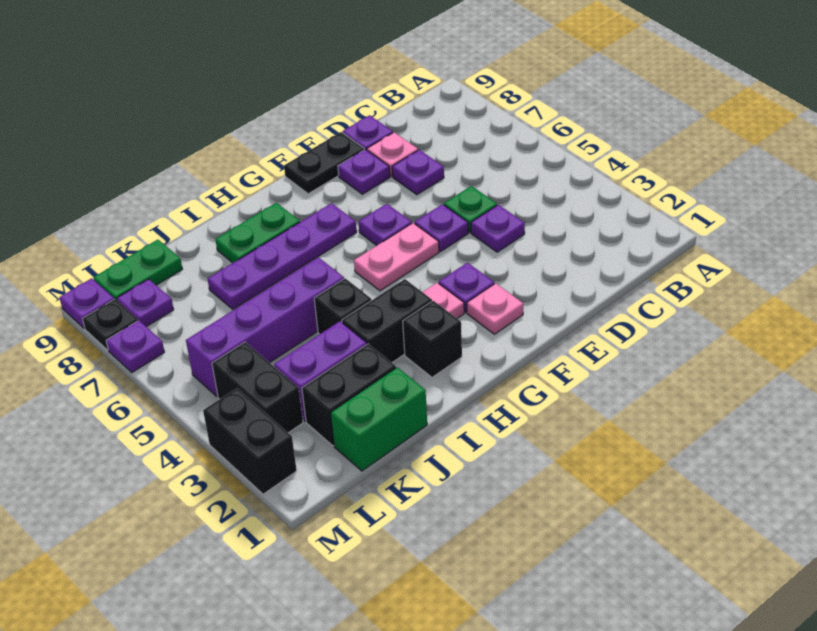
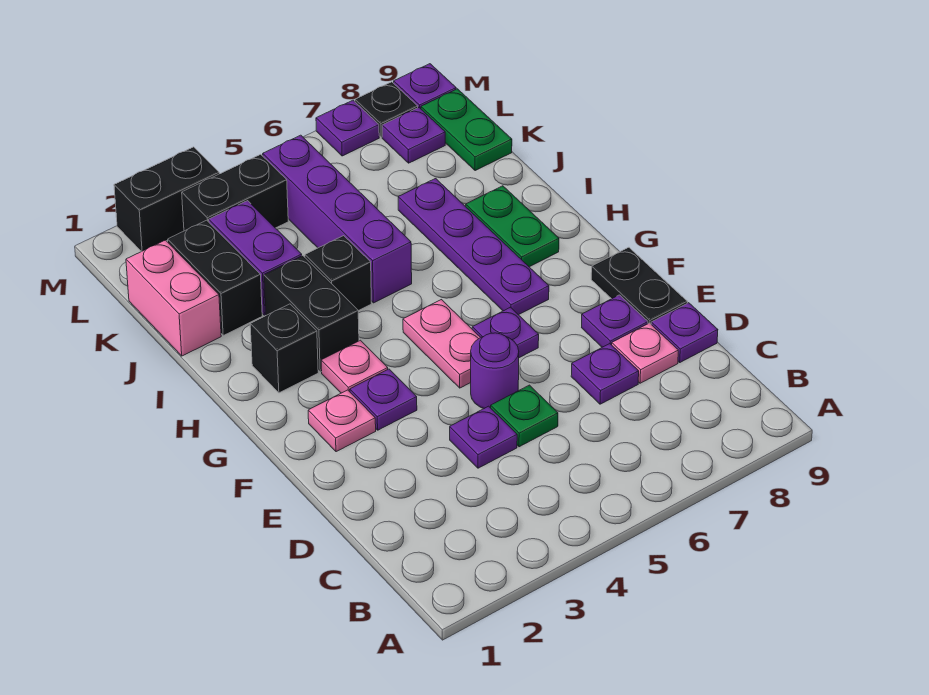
purple plate E5 level 1 -> purple round brick E5 level 1
green brick J1:K1 level 1 -> pink brick J1:K1 level 1

